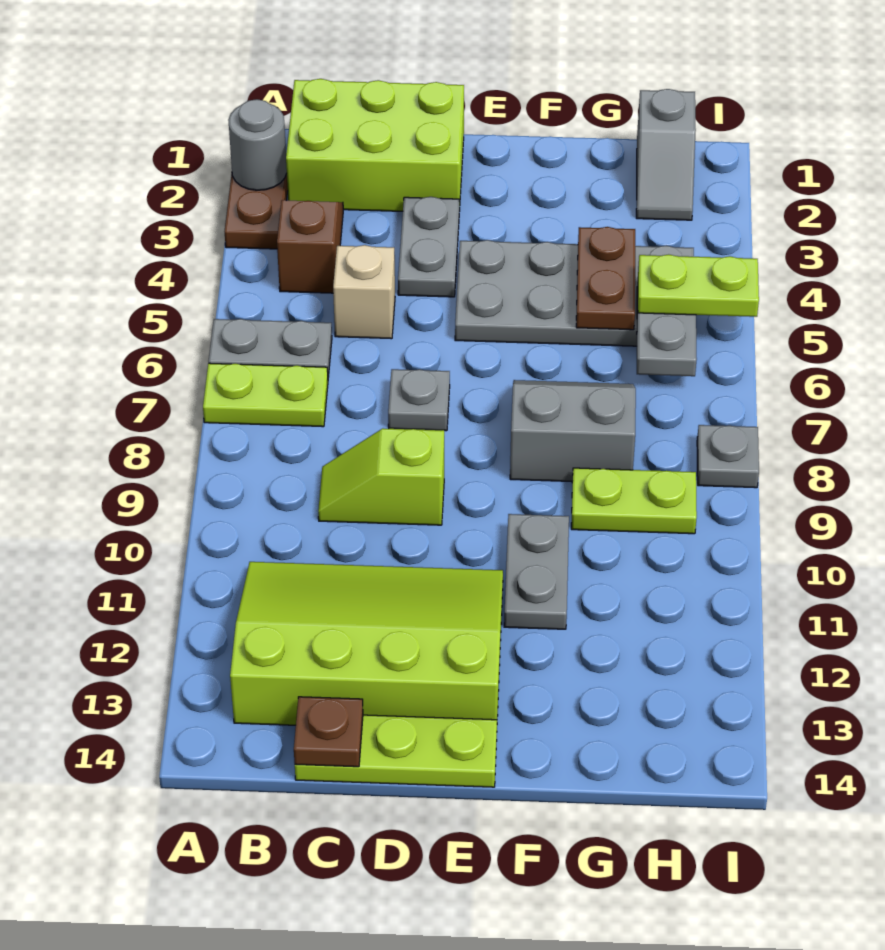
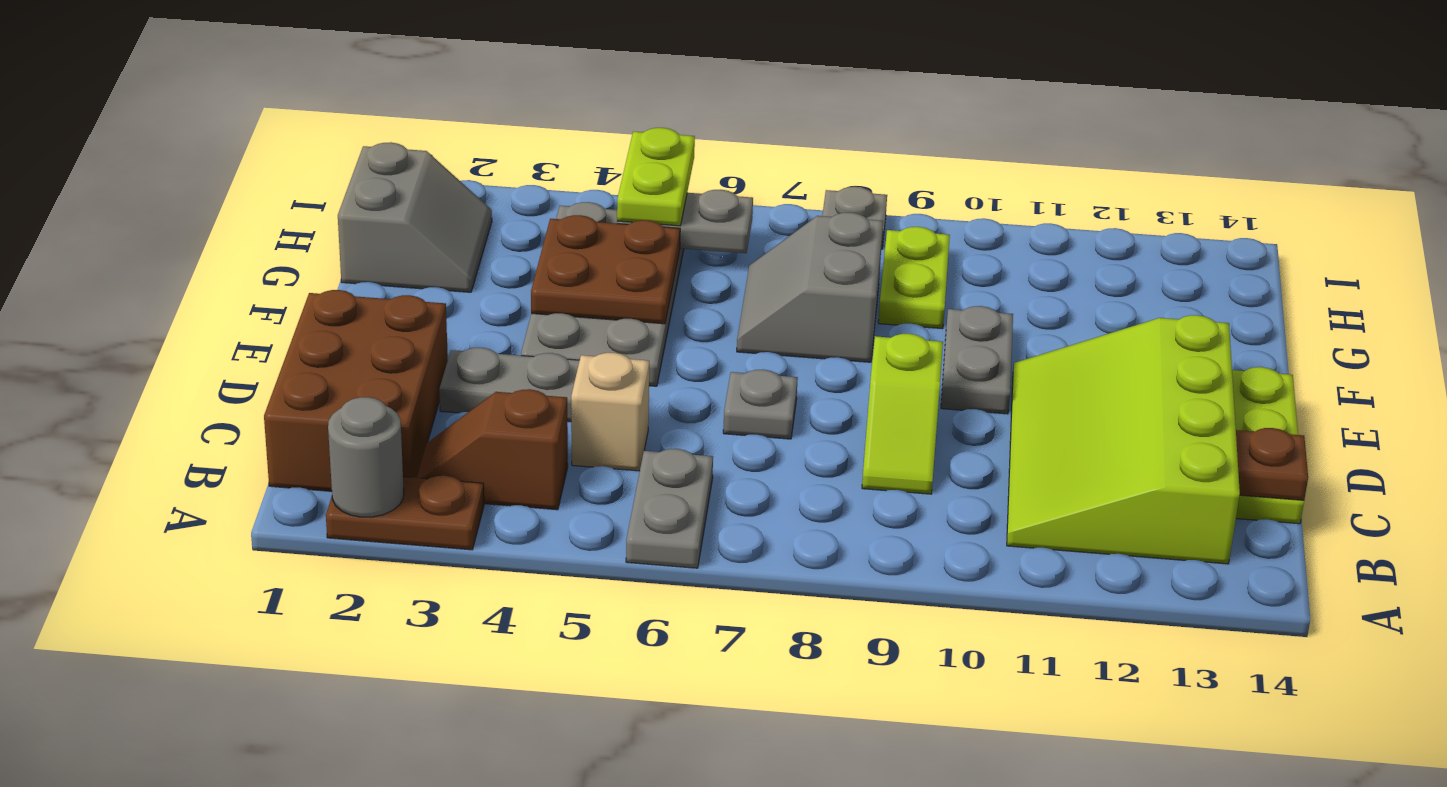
lime plate A7:B7 level 1 -> none
lime brick B1:D2 level 1 -> brown brick B1:D2 level 1
grey plate F10:F11 level 1 -> grey plate E10:F10 level 1
brown plate G4:G5 level 2 -> brown plate F4:G5 level 2
grey slope H1:H2 level 1 top 1 -> grey slope G1:H2 level 1 top 1

